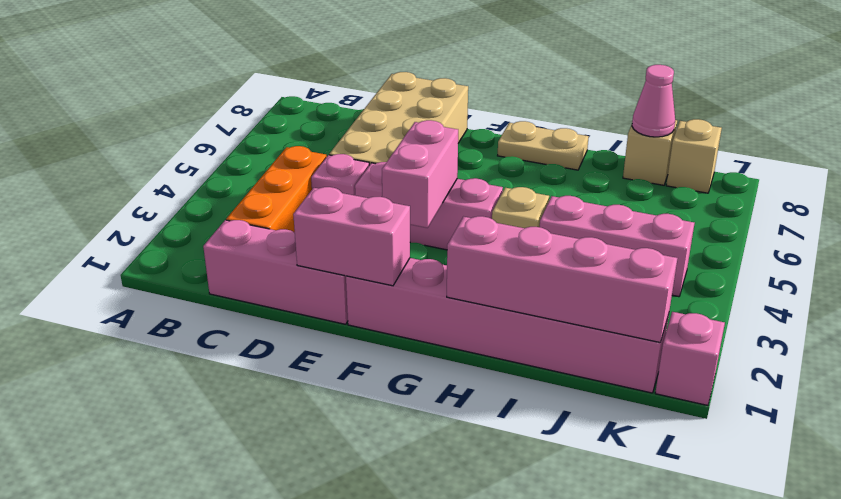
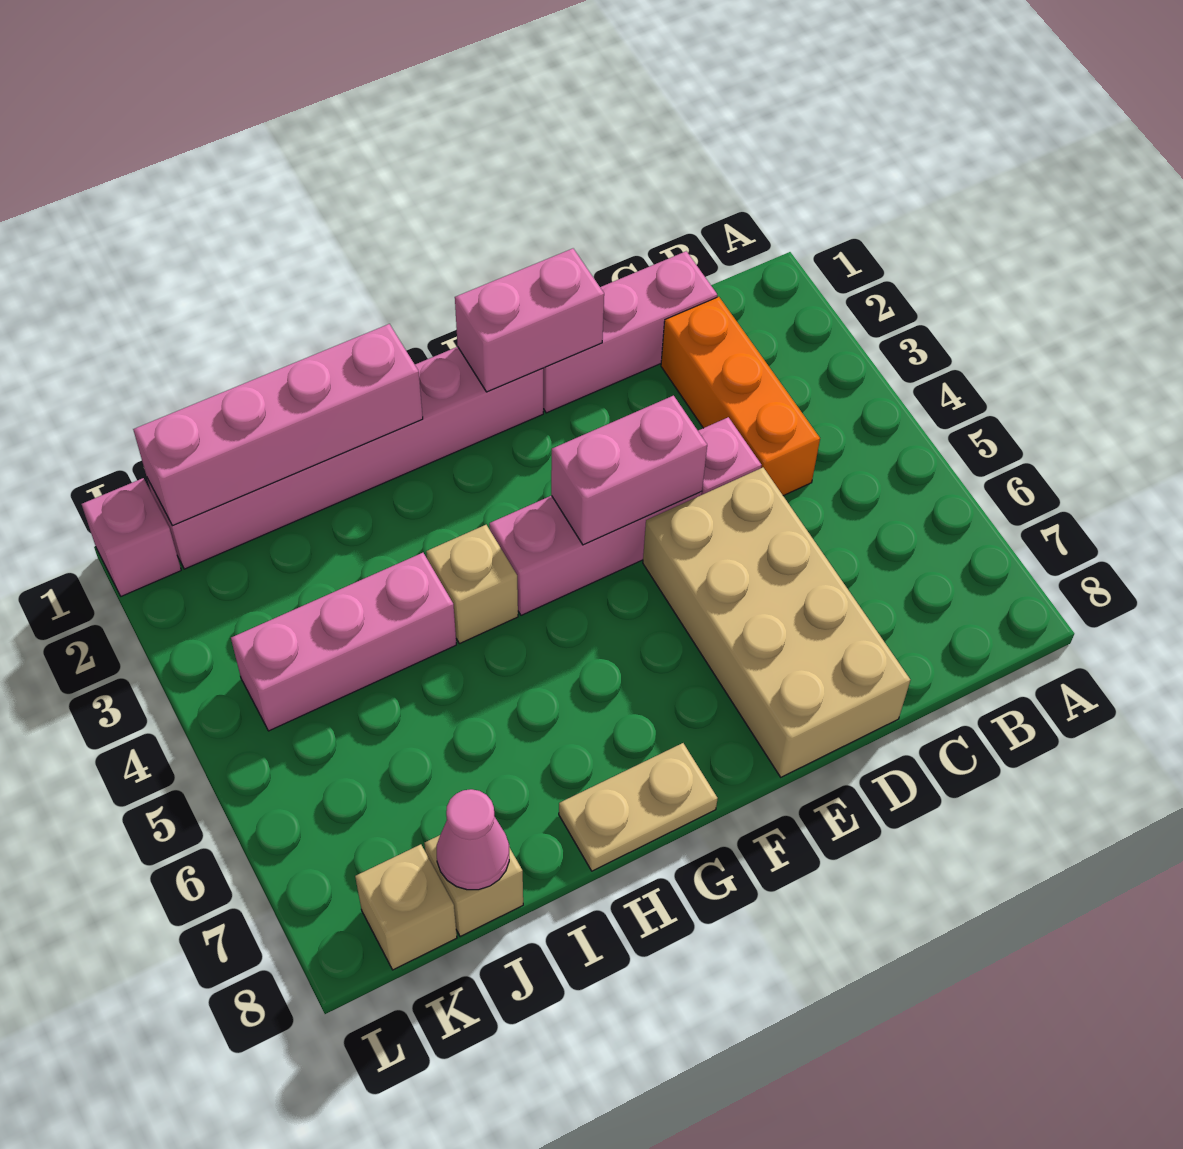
pink brick F3:F4 level 2 -> pink brick E4:F4 level 2

